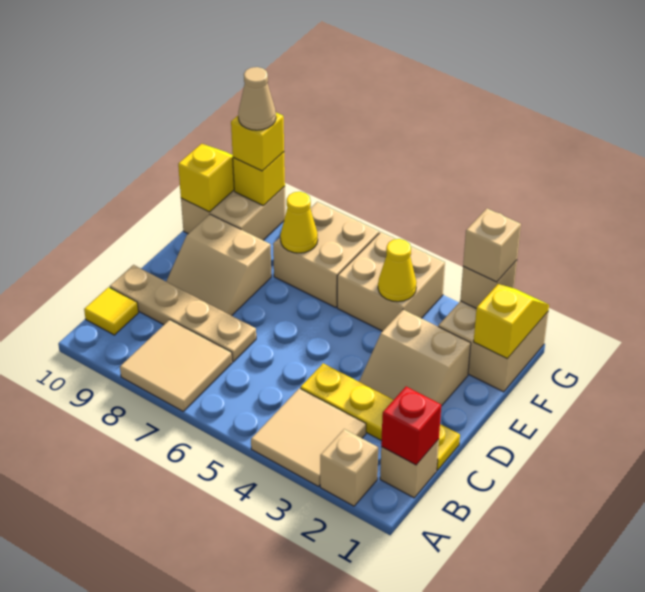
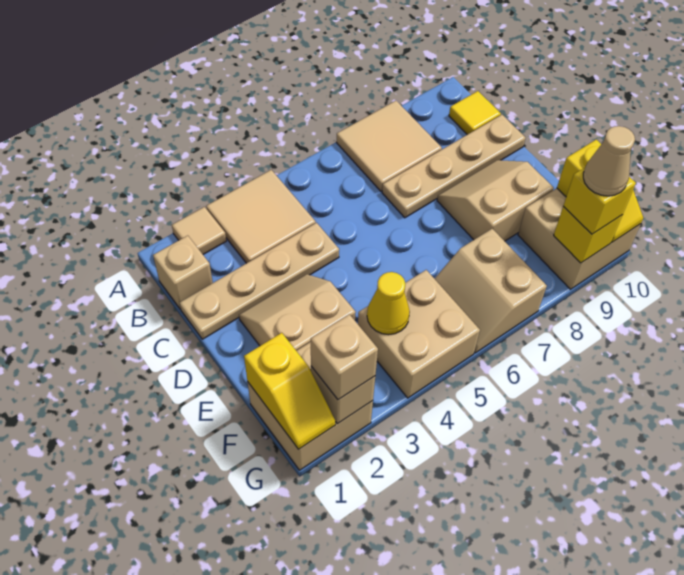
tan brick A2 level 1 -> tan tile A2 level 1
red brick B1 level 2 -> none
yellow plate C1:C4 level 1 -> tan plate C1:C4 level 1
tan brick F6:G7 level 1 -> tan slope F6:G7 level 1 top 7
yellow cone F7 level 2 -> none

